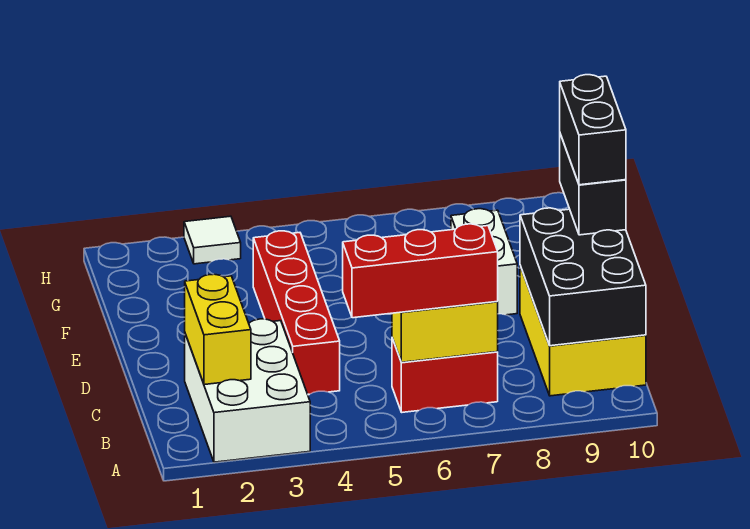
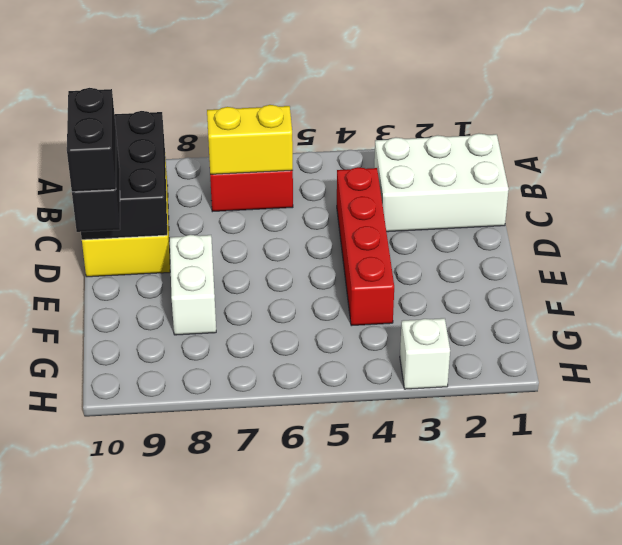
white brick A2:C3 level 1 -> white brick B1:C3 level 1
yellow brick B2:C2 level 2 -> none
red brick B5:B7 level 3 -> none
white tile H3 level 1 -> white brick H3 level 1

